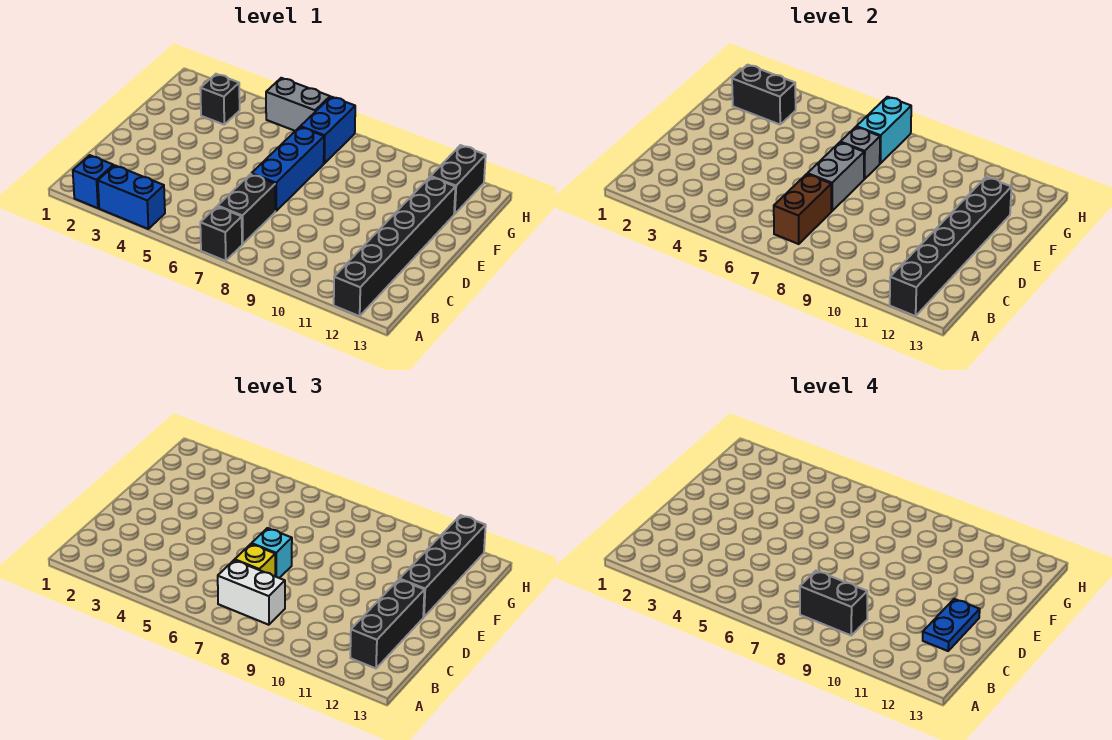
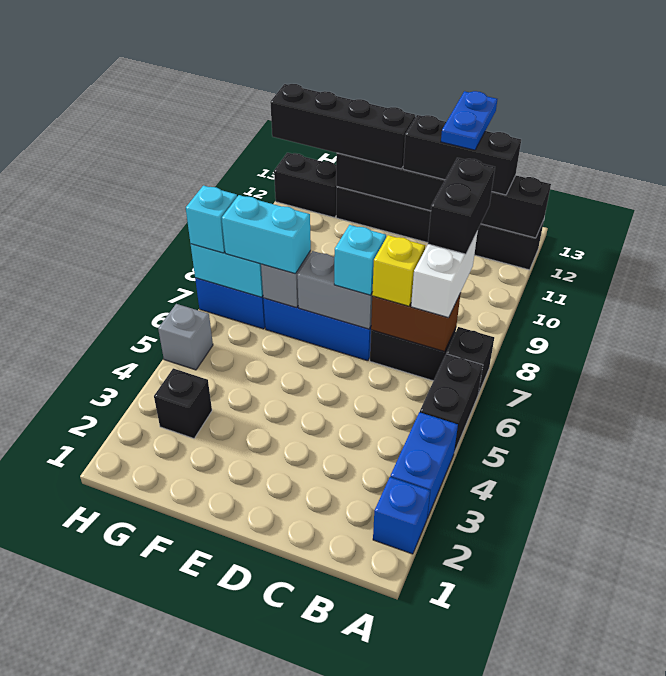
blue plate C12:D12 level 4 -> blue plate C12:C13 level 4
none -> cyan brick F7:G7 level 3
black brick G2:G3 level 2 -> black brick A5:A6 level 1
grey brick H5:H6 level 1 -> grey brick H5 level 1
none -> cyan brick H7 level 3

